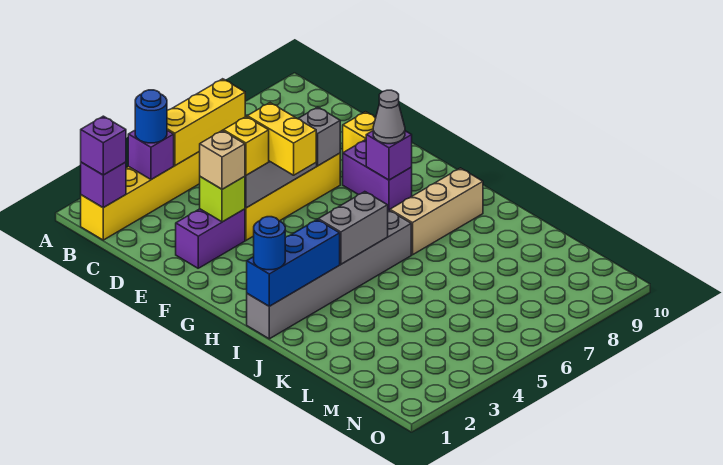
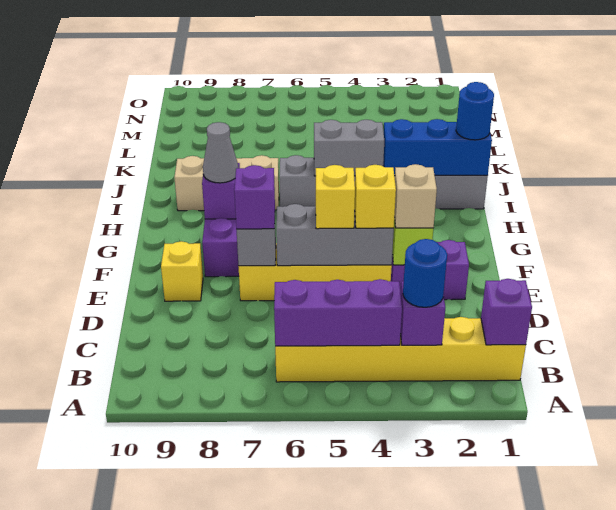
purple brick B1 level 3 -> purple brick E7 level 3
yellow brick B4:B6 level 2 -> purple brick B4:B6 level 2
yellow brick E5:F5 level 3 -> yellow brick E5 level 3

